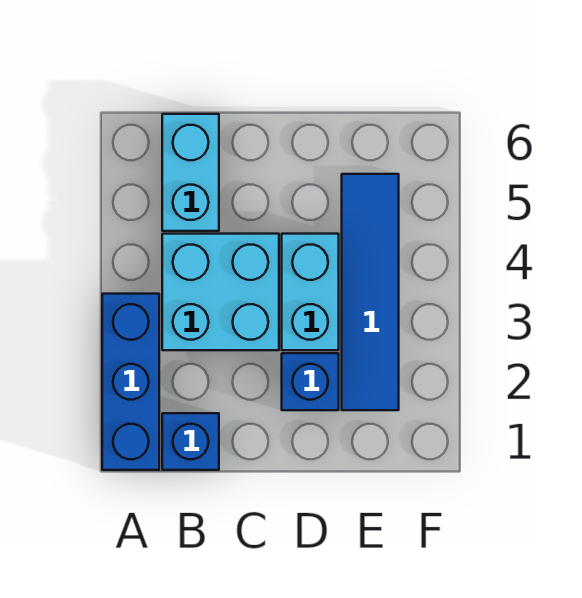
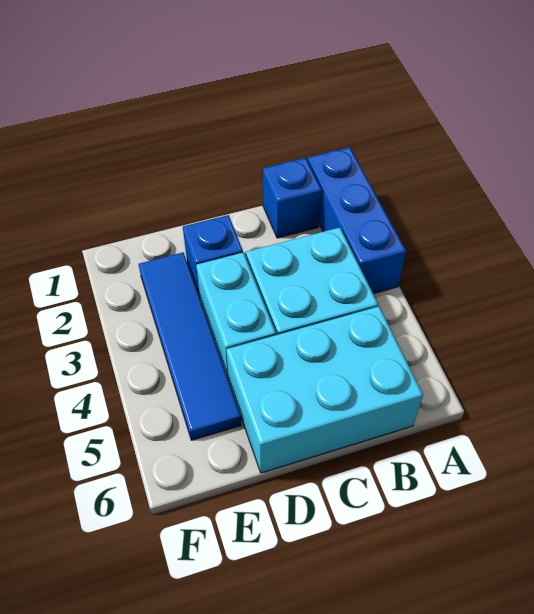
cyan brick B5:B6 level 1 -> cyan brick B5:D6 level 1

